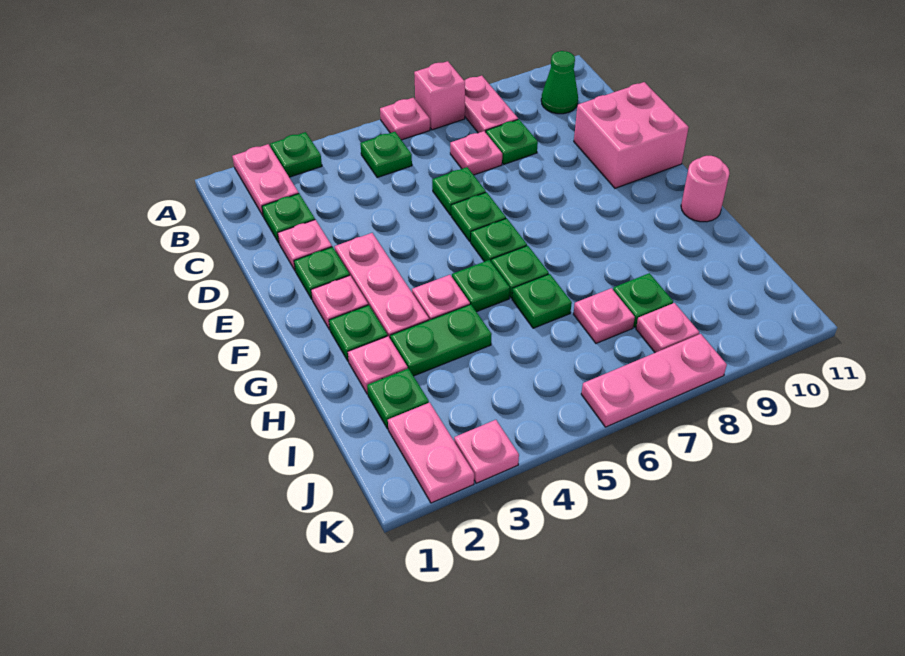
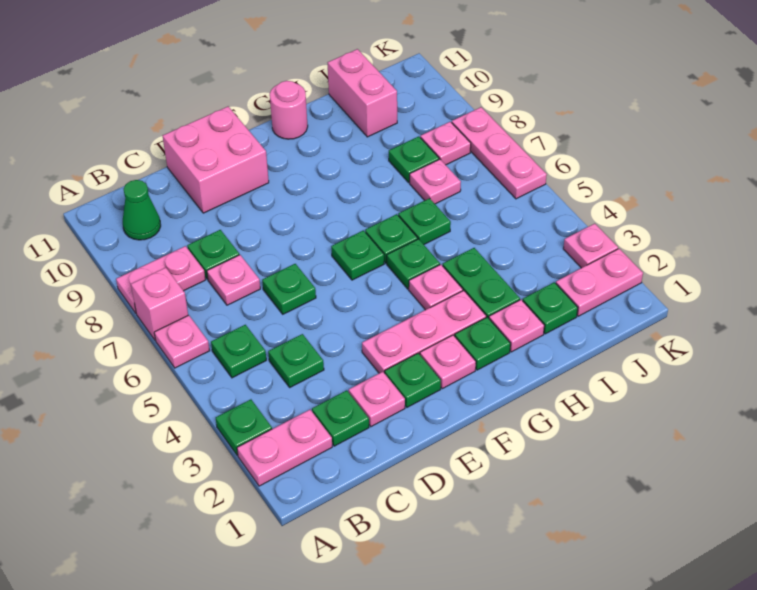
green plate E6 level 1 -> green plate C4 level 1
none -> pink brick I10:I11 level 1

